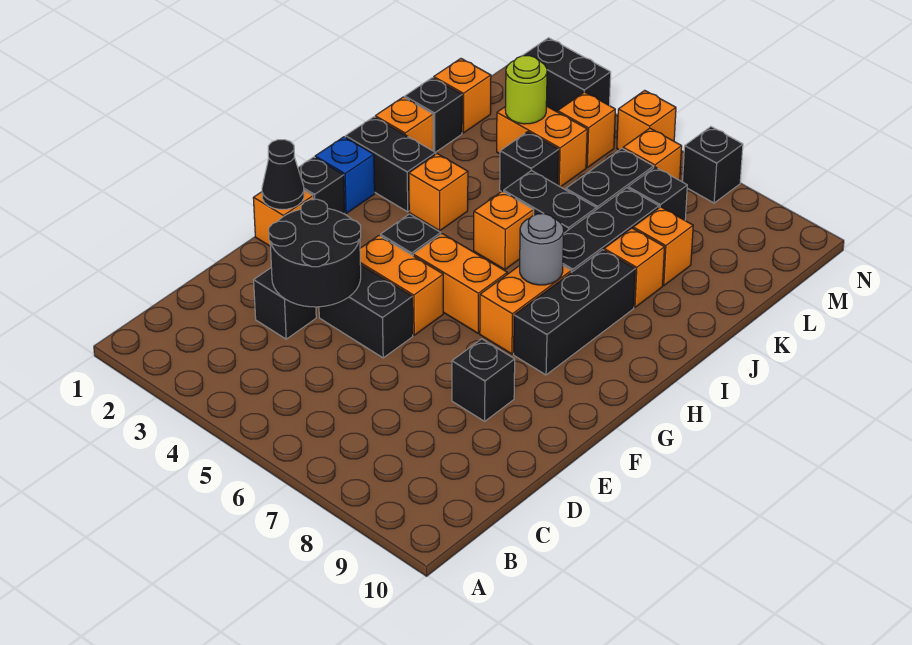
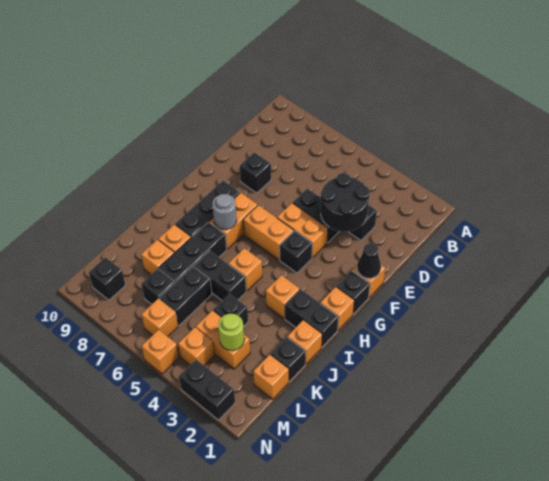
blue brick H1 level 1 -> orange brick H1 level 1
black brick N7 level 1 -> black brick M9 level 1

